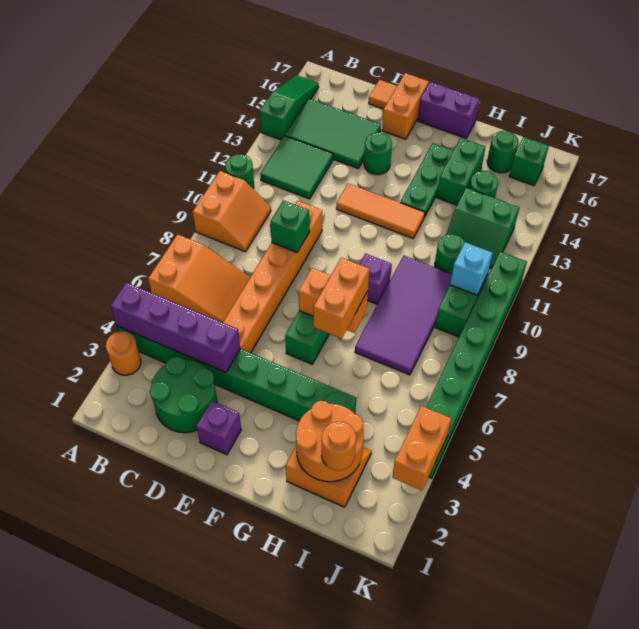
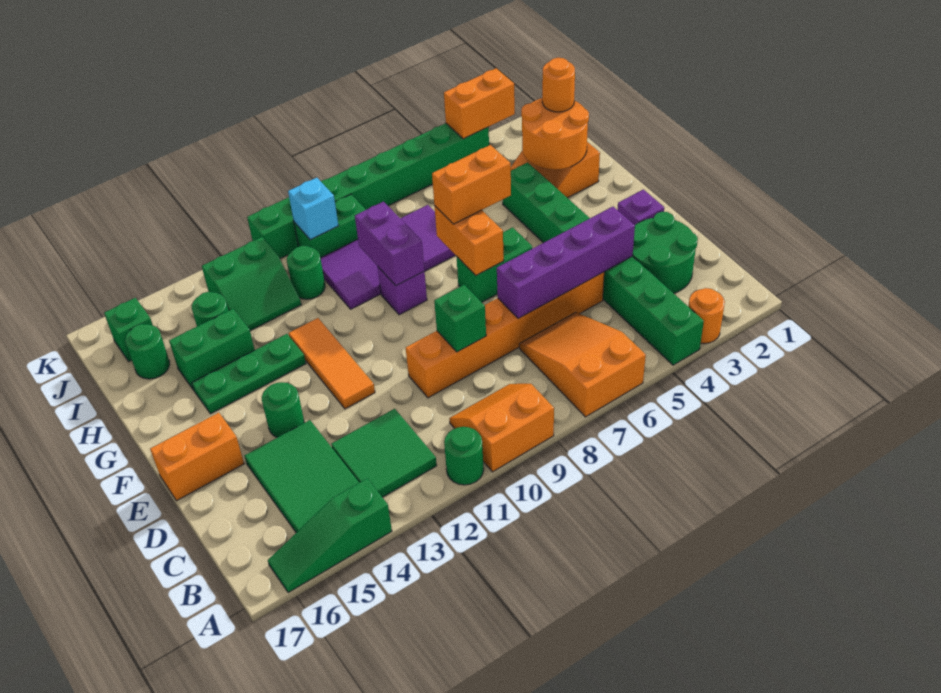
purple brick A4:D4 level 2 -> purple brick D4:D7 level 2
orange tile D17 level 1 -> none
purple brick F17:G17 level 1 -> purple brick G9:H9 level 2
green slope I12:J13 level 1 top 13 -> green slope I12:J13 level 1 top J

